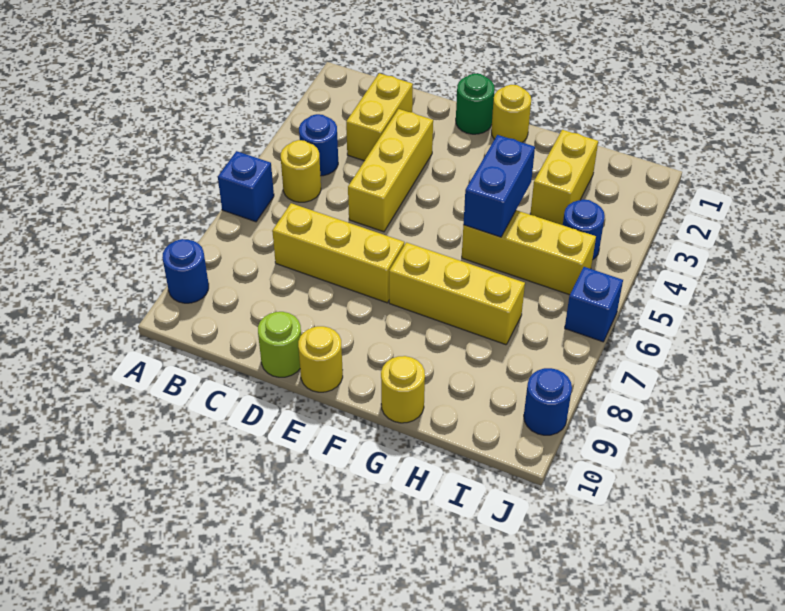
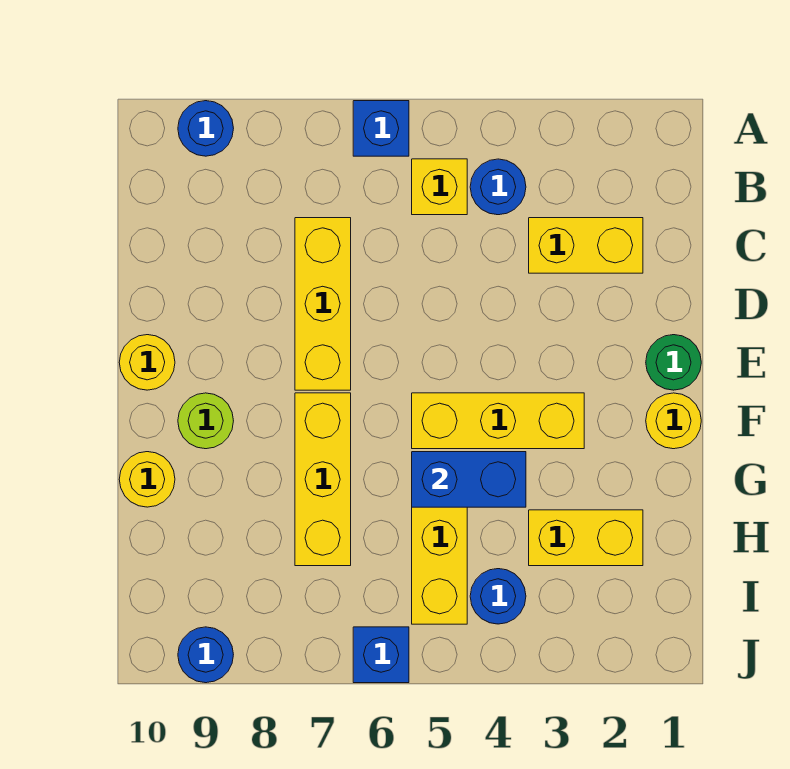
yellow round brick B5 level 1 -> yellow brick B5 level 1
yellow brick D3:D5 level 1 -> yellow brick F3:F5 level 1
lime round brick D10 level 1 -> lime round brick F9 level 1

